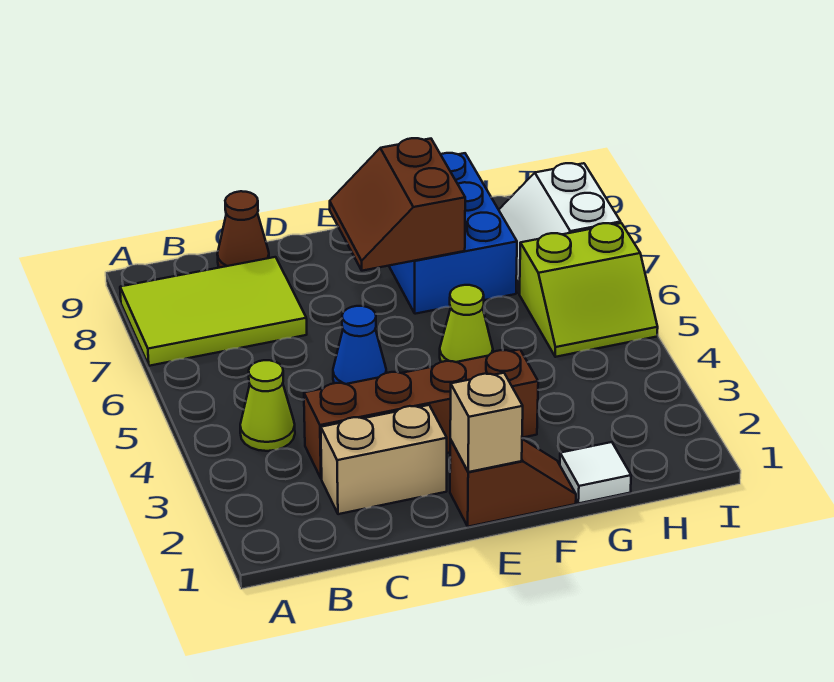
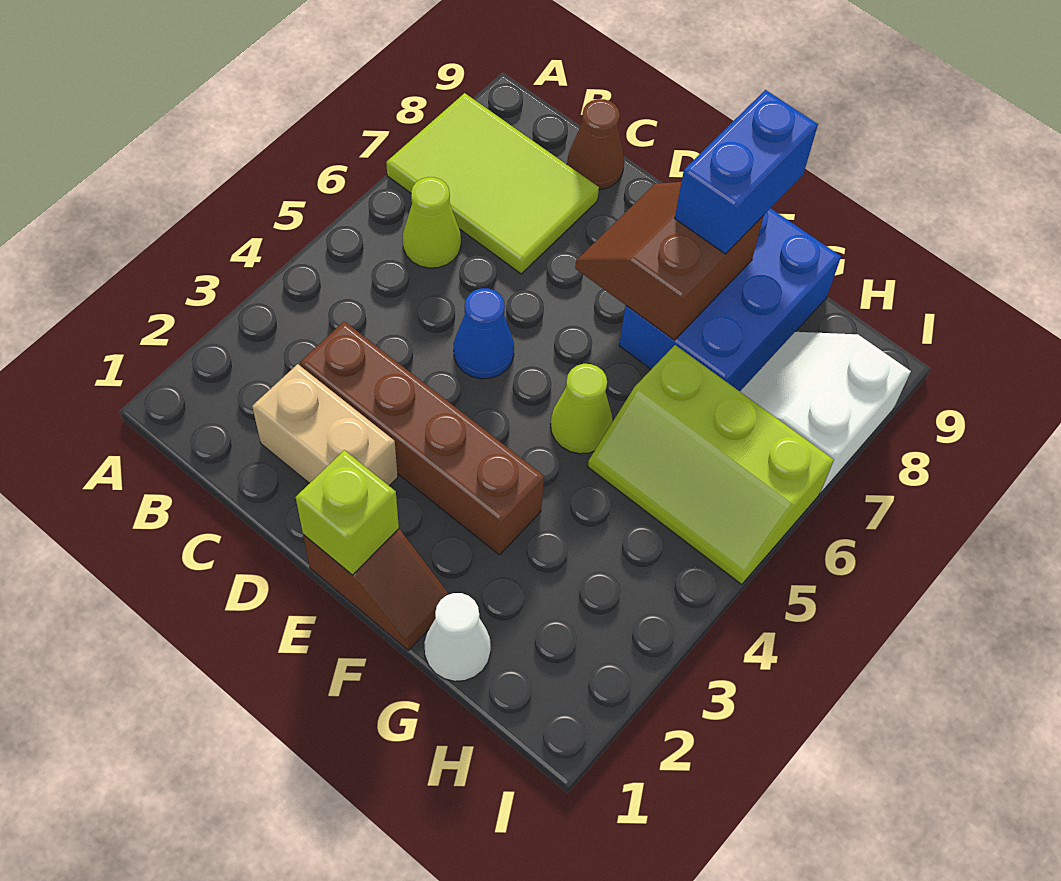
lime cone B4 level 1 -> lime cone B6 level 1
tan brick E1 level 2 -> lime brick E1 level 2
none -> blue brick F8:F9 level 3
white tile G1 level 1 -> white cone G1 level 1
lime slope H5:I6 level 1 top 6 -> lime slope G5:I6 level 1 top 6

